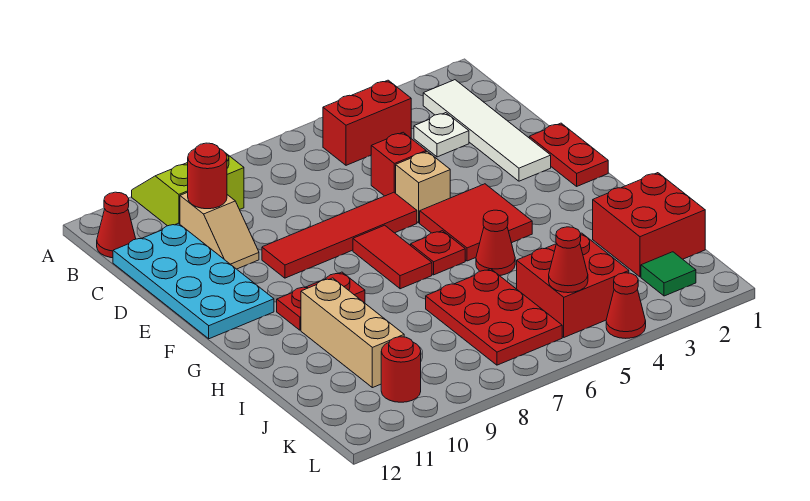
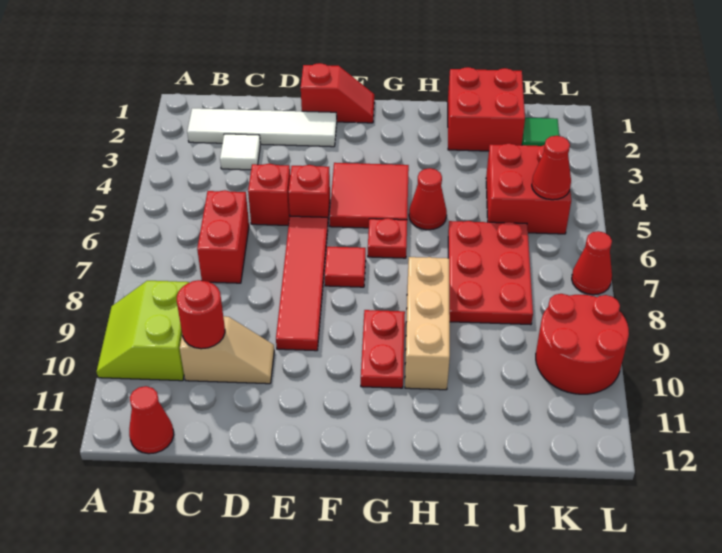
red brick B4:B5 level 1 -> red brick C6:C7 level 1
white plate C3 level 1 -> white tile C3 level 1
cyan plate C11:F12 level 1 -> none
red plate E1:F1 level 1 -> red slope E1:F1 level 1 top E
tan brick E5 level 1 -> red brick E5 level 1
red tile F7:G7 level 1 -> red tile F7 level 1
tan brick H10:J10 level 1 -> tan brick H8:H10 level 1
red plate I6:K7 level 1 -> red plate I6:J8 level 1
red round brick K10 level 1 -> red round brick K9:L10 level 1
red cone L4 level 1 -> red cone L7 level 1

